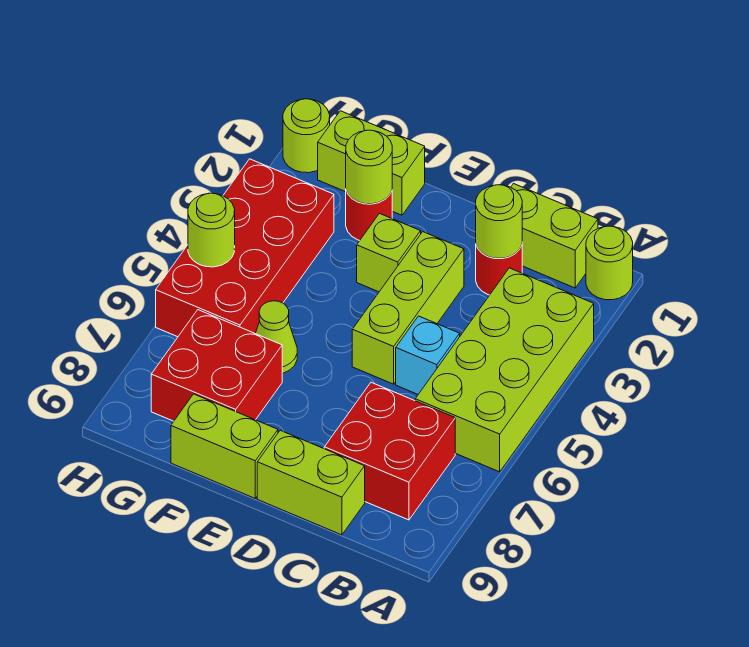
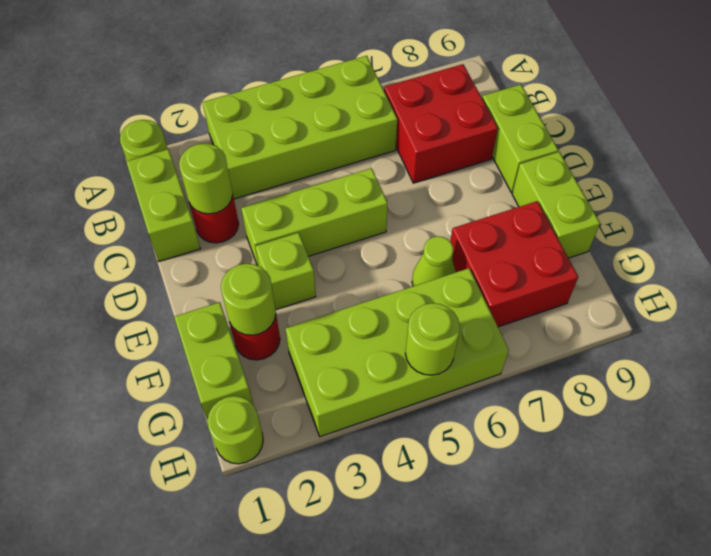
cyan brick C5 level 1 -> none
red brick G3:H6 level 1 -> lime brick G3:H6 level 1

